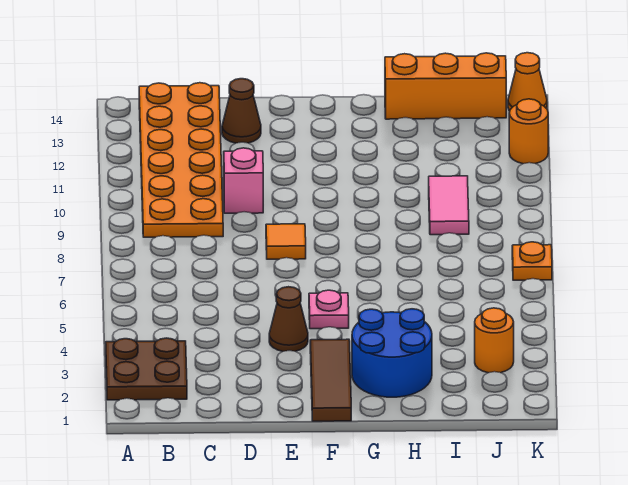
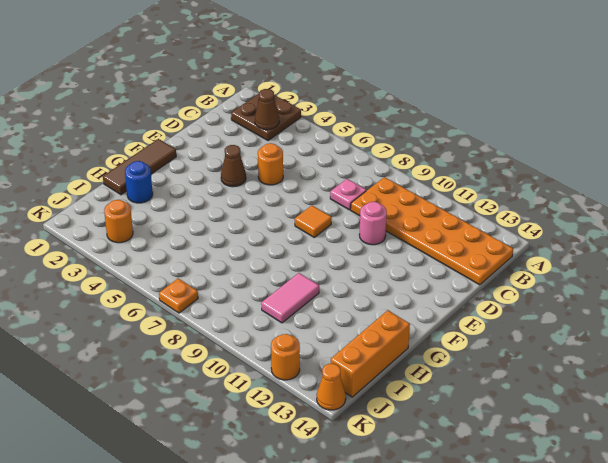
none -> orange round brick D5 level 1
pink brick D10 level 1 -> pink round brick D10 level 1
brown cone D13 level 1 -> brown cone B3 level 2
brown tile F1:F3 level 1 -> brown tile F1:H1 level 1
pink plate F5 level 1 -> pink plate C8 level 1
blue round brick G2:H3 level 1 -> blue round brick H2 level 1
pink tile I9:I10 level 1 -> pink tile H10:I10 level 1

